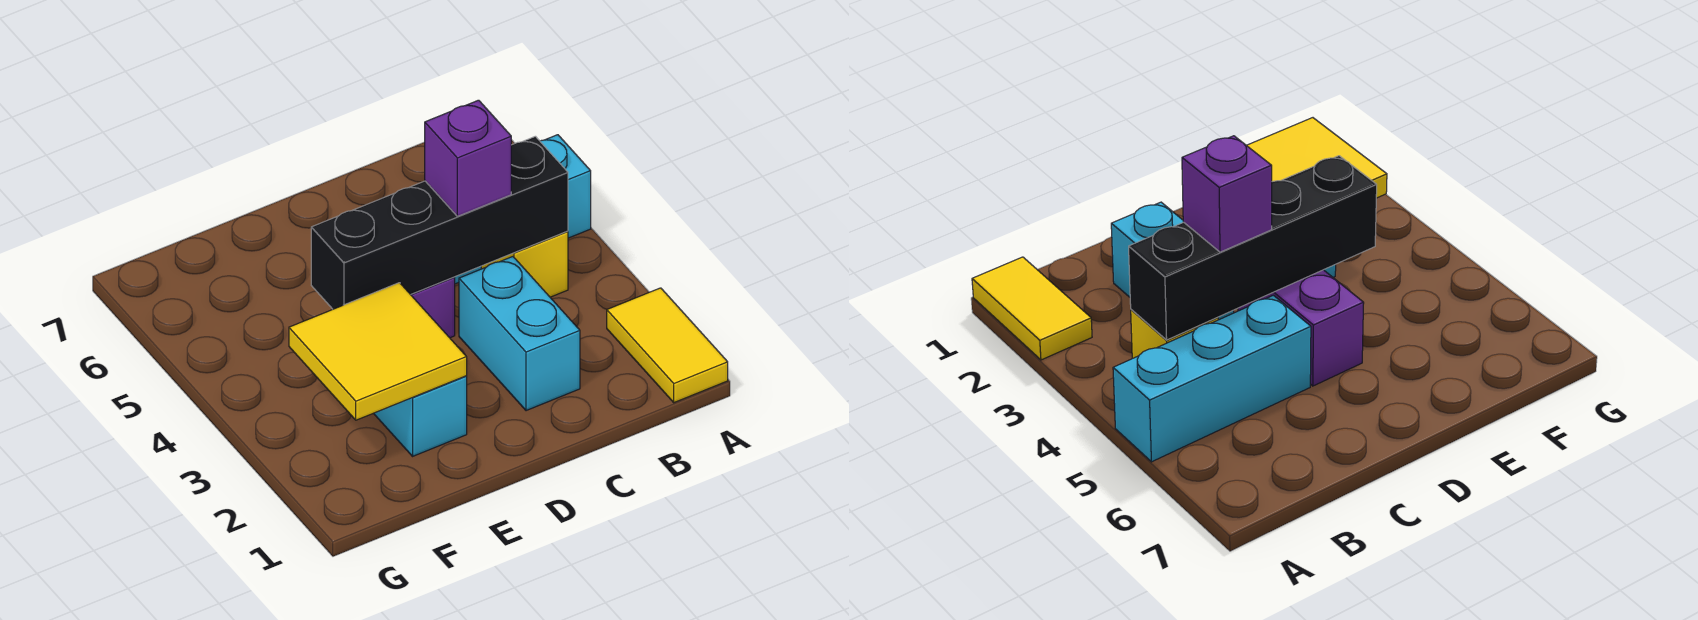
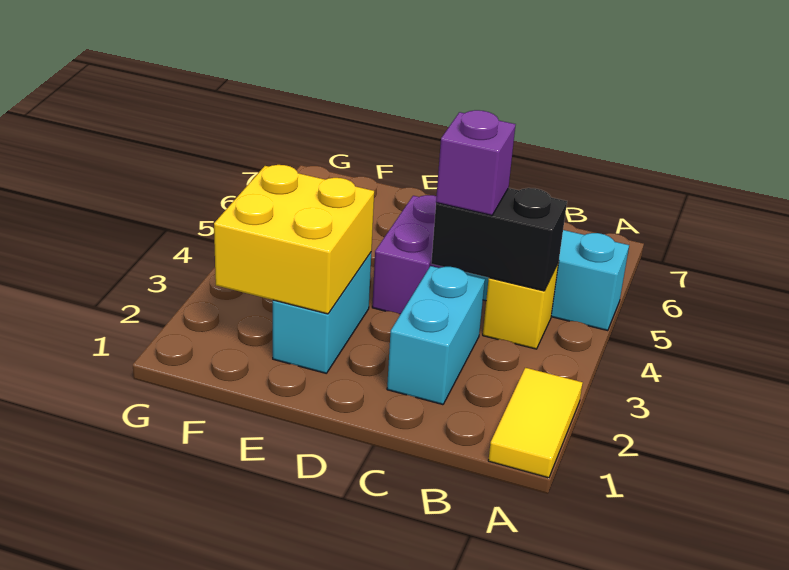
black brick B4:E4 level 2 -> black brick B4:C4 level 2
yellow tile E2:F3 level 2 -> yellow brick E2:F3 level 2

